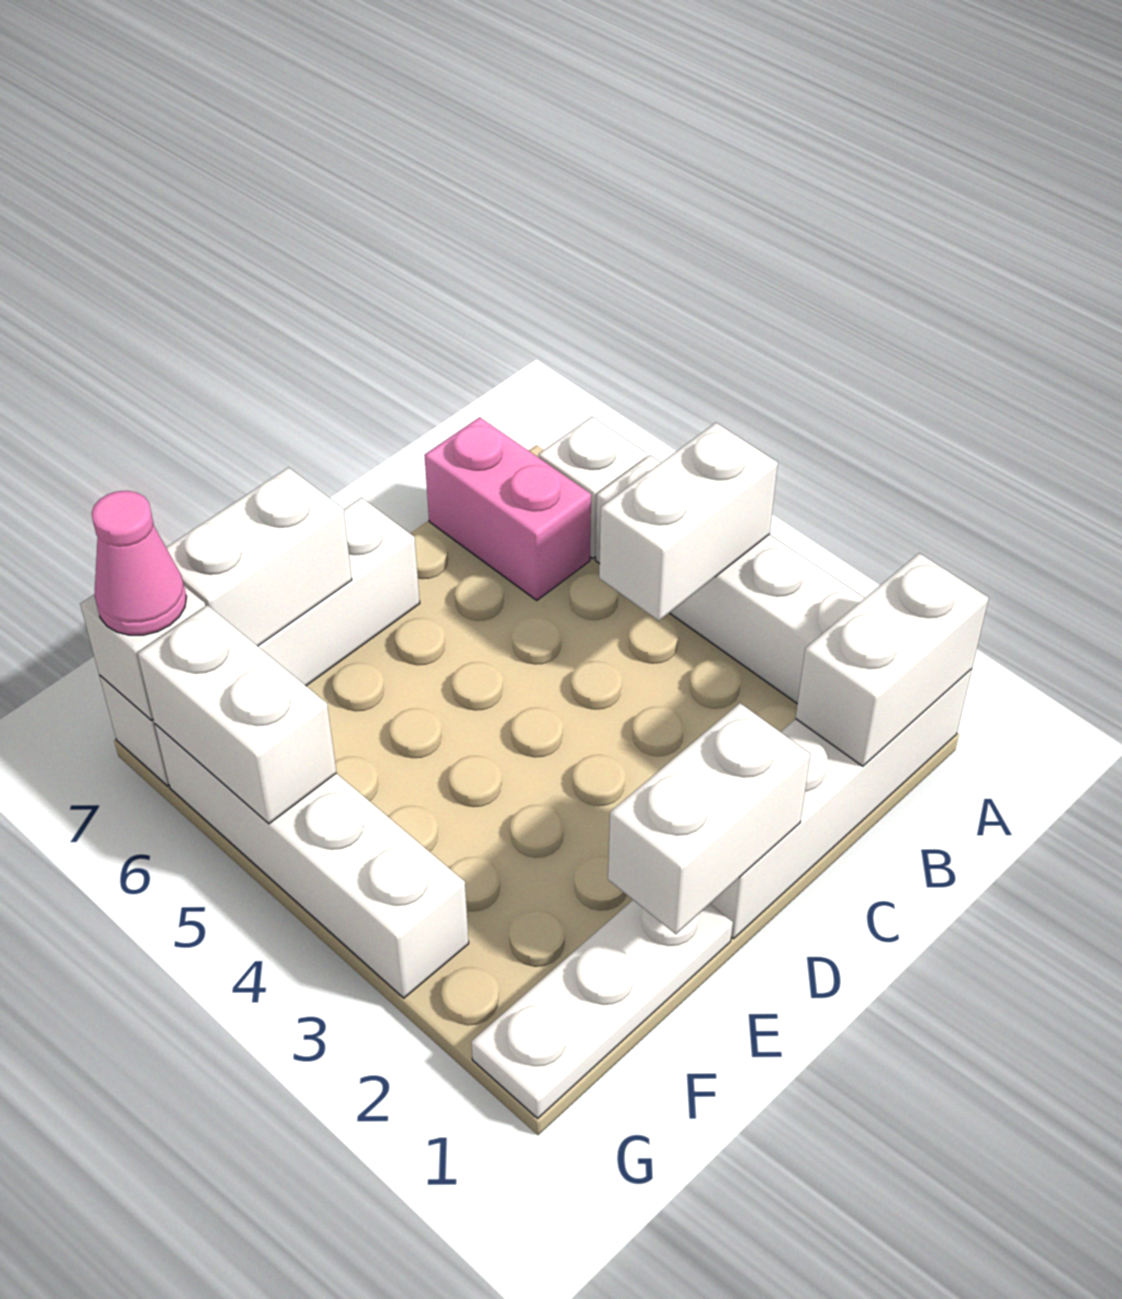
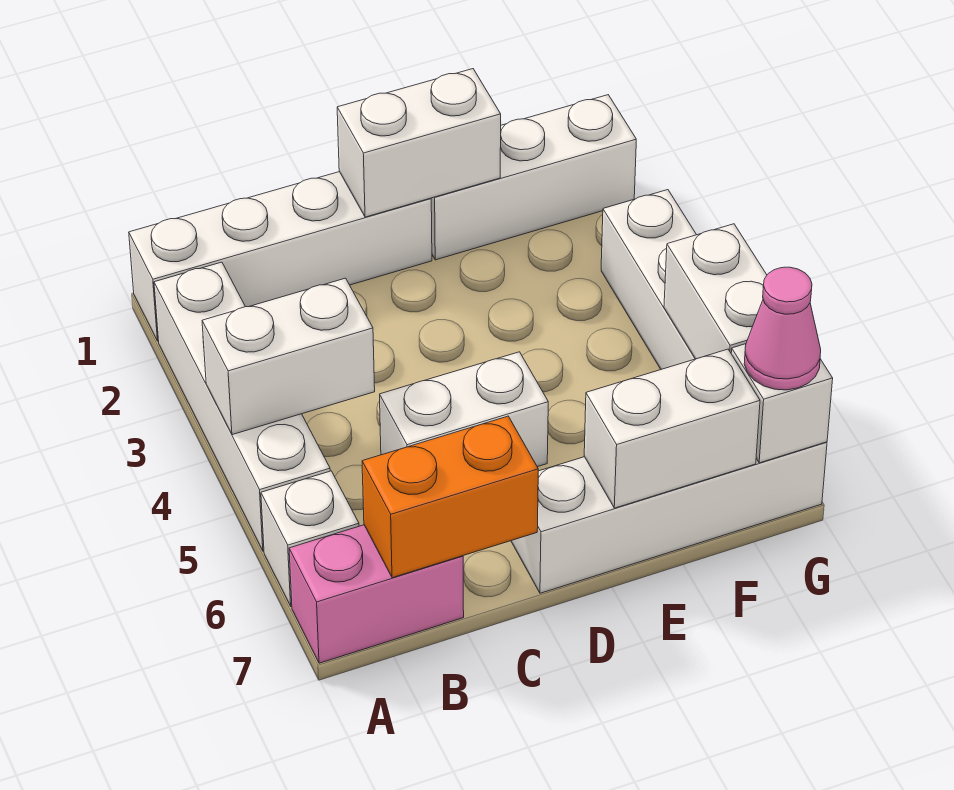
white brick A1:B1 level 2 -> white brick C5:D5 level 1
pink brick B6:B7 level 1 -> pink brick A7:B7 level 1
none -> orange brick B7:C7 level 2
white plate E1:G1 level 1 -> white brick E1:G1 level 1

